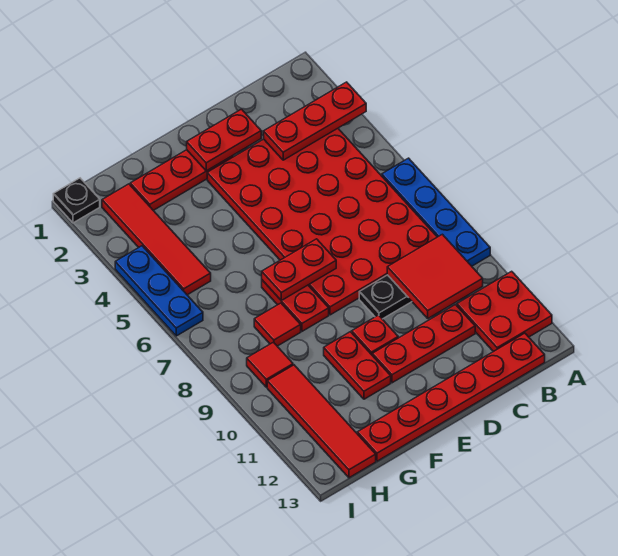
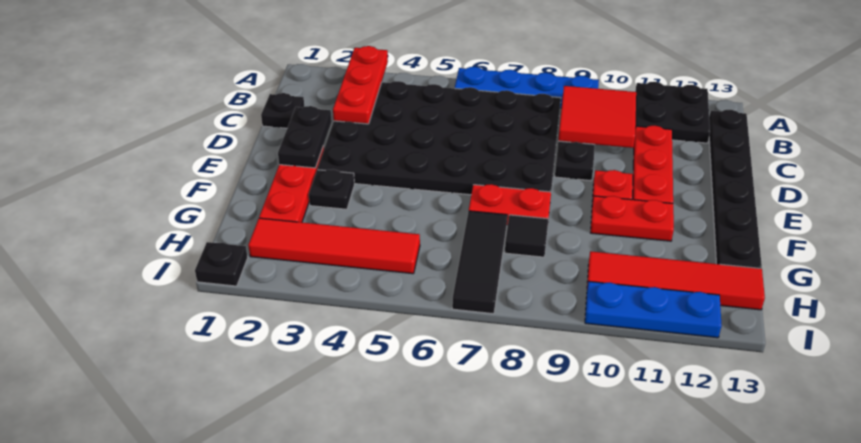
red plate A11:B12 level 1 -> black plate A11:B12 level 1
red plate B3:E8 level 1 -> black plate B3:E8 level 1
red plate B13:G13 level 1 -> black plate B13:G13 level 1
none -> black plate C1 level 1
red plate D2:E2 level 2 -> black plate D2:E2 level 2
red plate E7:F7 level 2 -> none
none -> black plate F3 level 1
none -> black tile G7:I7 level 1
red tile G8 level 1 -> black tile G8 level 1
red tile H9 level 1 -> none
blue plate I4:I6 level 1 -> blue plate I10:I12 level 1

